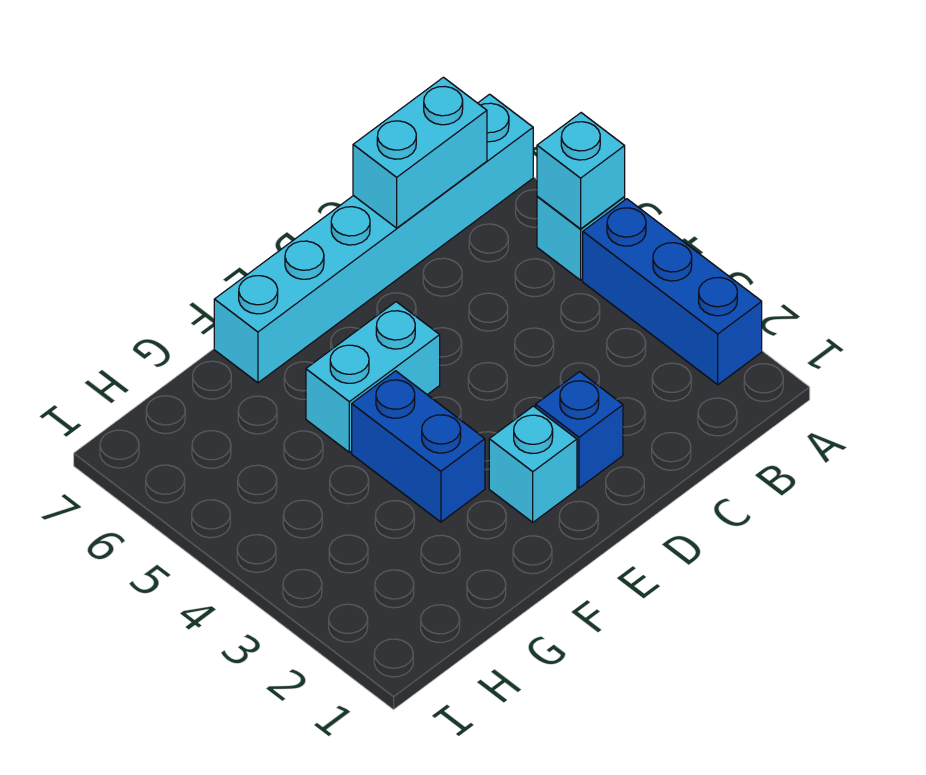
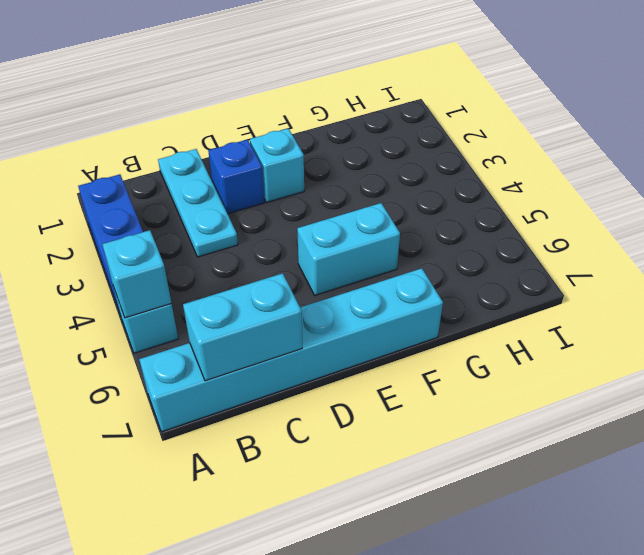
none -> cyan plate C1:C3 level 1
blue brick F3:F4 level 1 -> none

